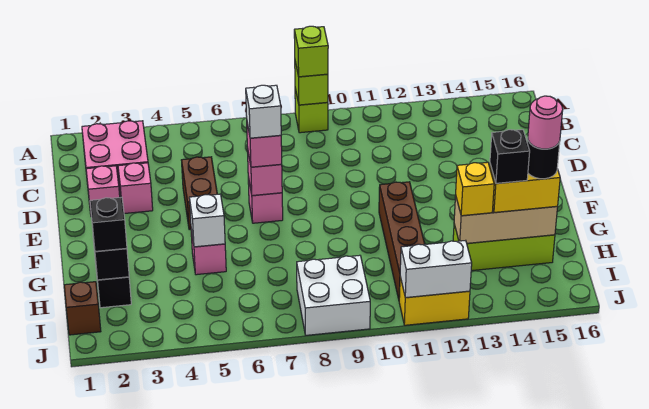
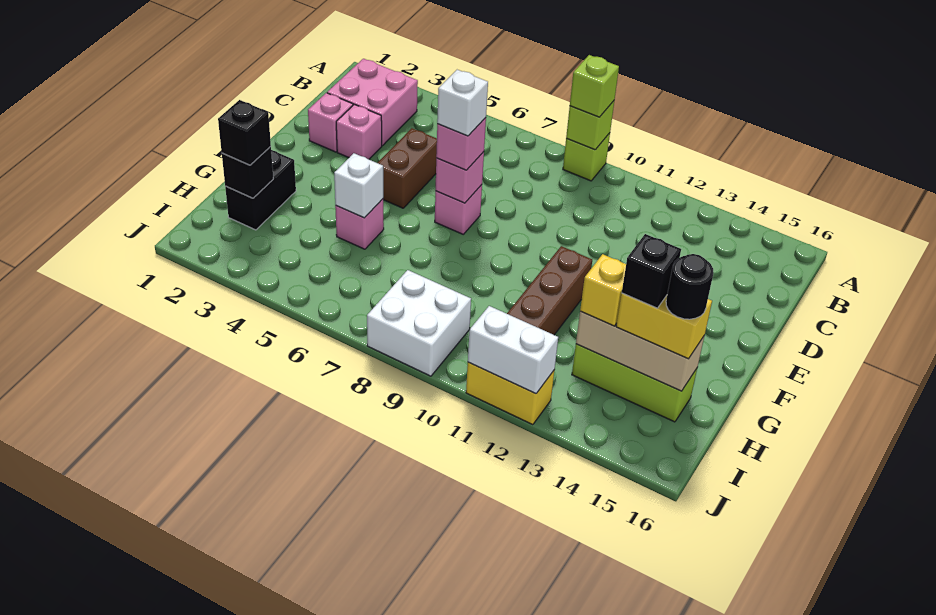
pink round brick H15 level 5 -> none
brown brick I1 level 1 -> none

